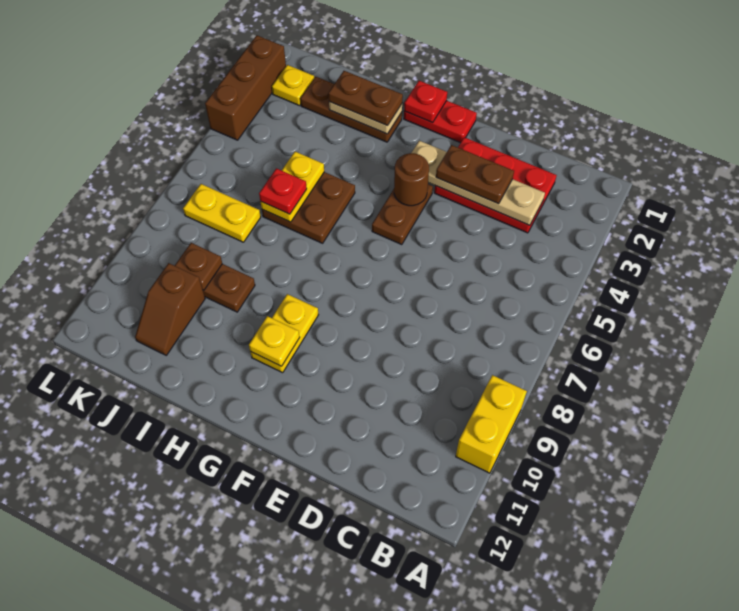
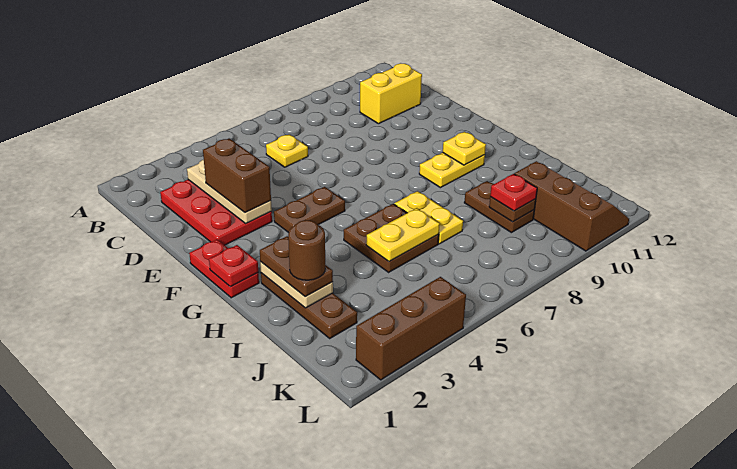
yellow brick A9:A10 level 1 -> yellow brick C10:C11 level 1
tan plate C3:F3 level 2 -> tan plate C3:E3 level 2
brown plate D3:E3 level 3 -> brown brick D3:E3 level 3
brown round brick F4 level 2 -> brown round brick I2 level 4
red plate I6 level 3 -> red plate J9 level 3
yellow plate J7:K7 level 1 -> yellow plate H7:I7 level 1
brown slope J10:J11 level 1 top 10 -> brown slope J10:L11 level 1 top 10
yellow plate K2 level 1 -> yellow plate C6 level 1

